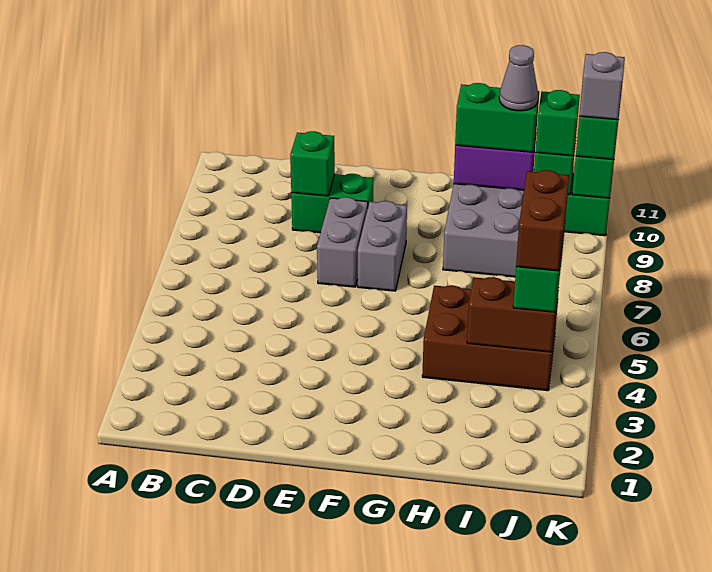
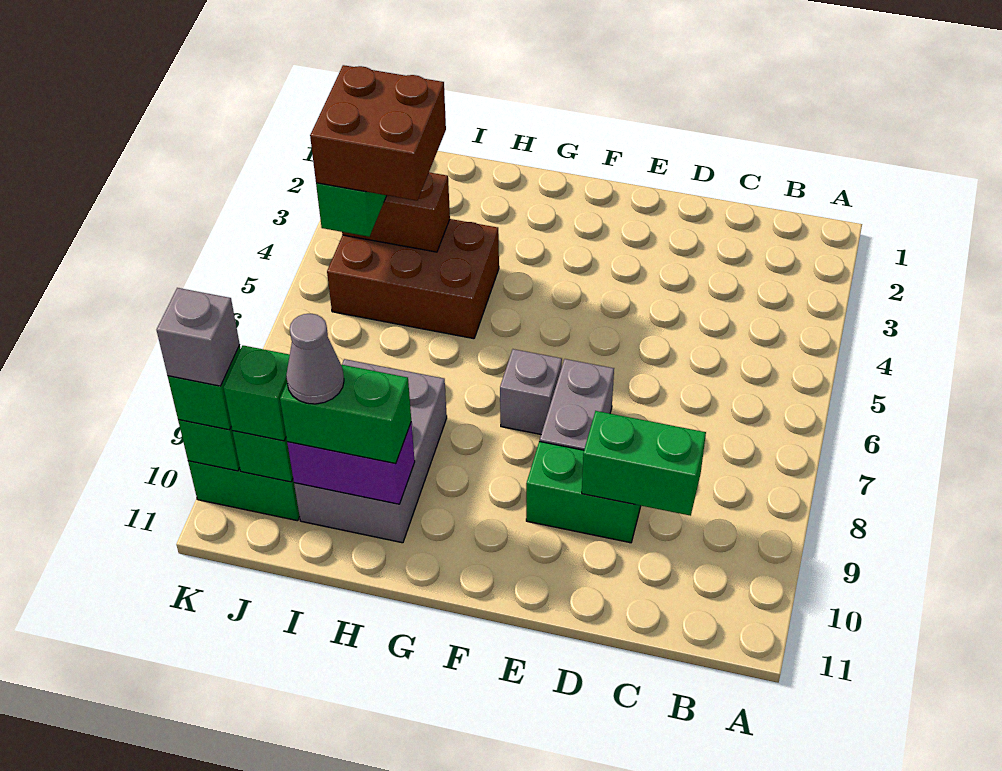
green brick D9 level 2 -> green brick C9:D9 level 2
grey brick F7:F8 level 1 -> grey brick F7 level 1
brown brick J4:J5 level 4 -> brown brick I4:J5 level 4

